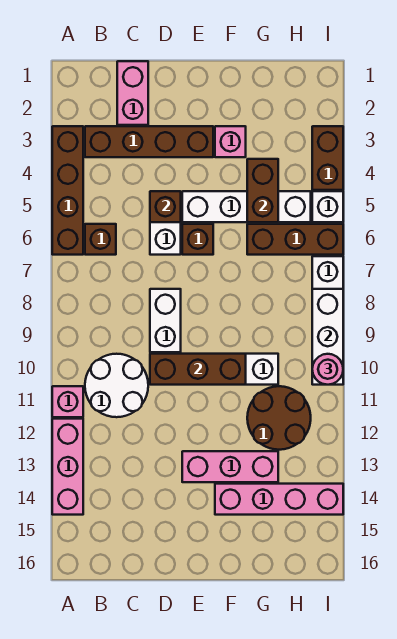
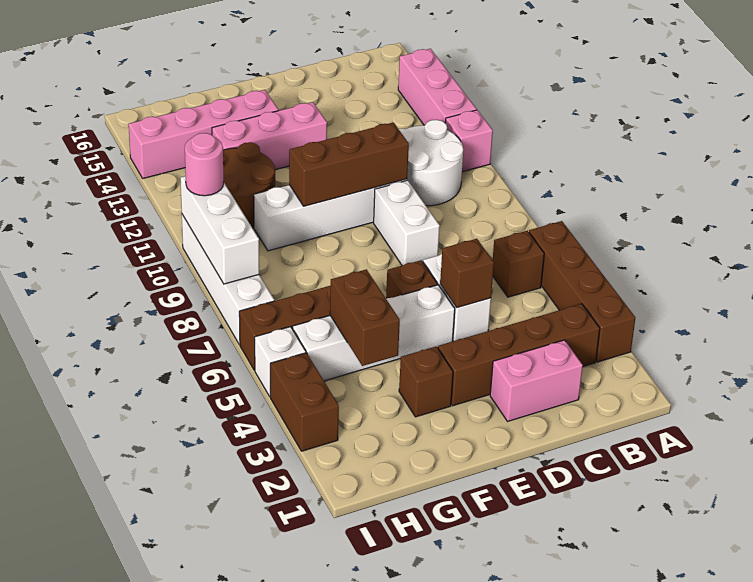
pink brick C1:C2 level 1 -> pink brick C2:D2 level 1
pink brick F3 level 1 -> brown brick F3 level 1

